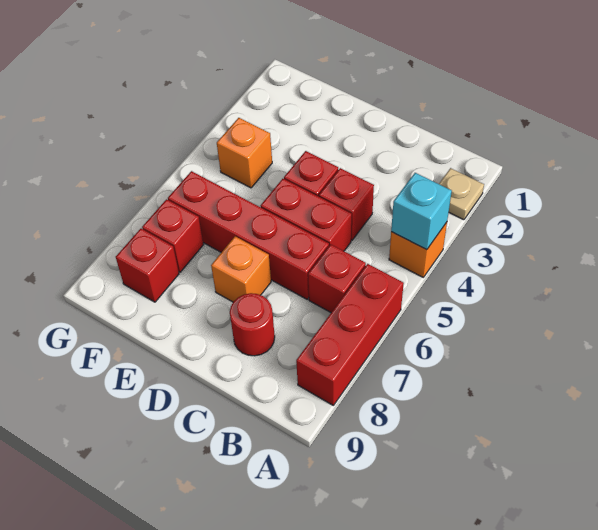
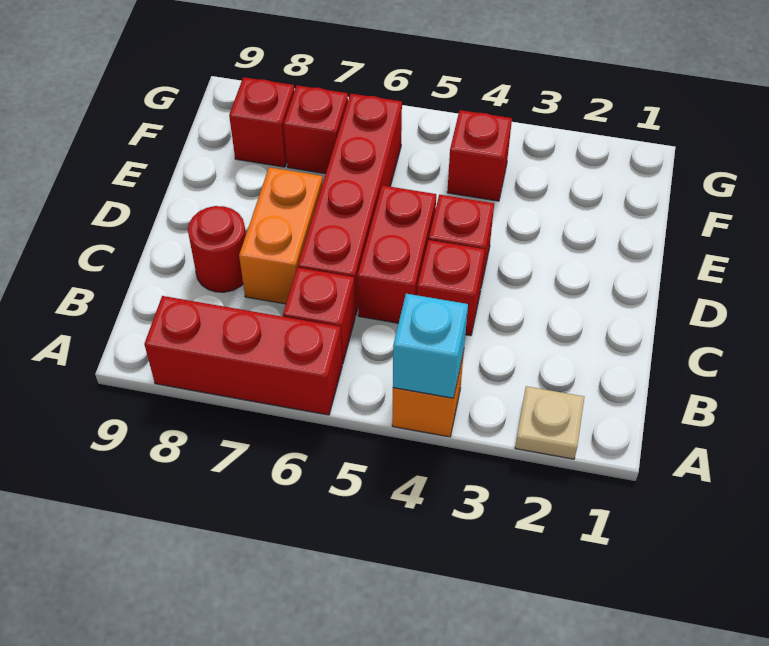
orange brick D7 level 1 -> orange brick C7:D7 level 1
orange brick F4 level 1 -> red brick F4 level 1

